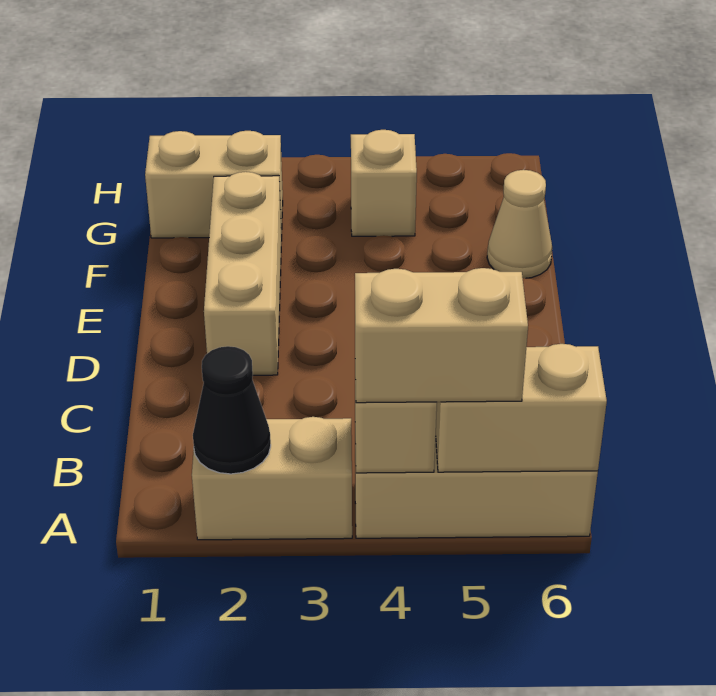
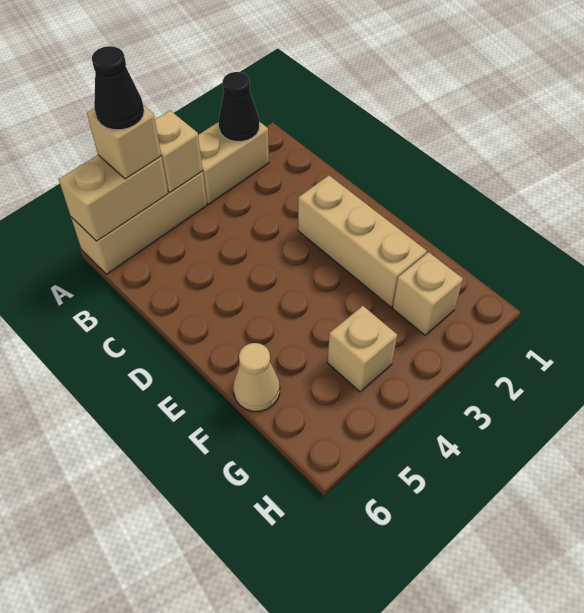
tan brick A4:A5 level 3 -> tan brick A5 level 3
none -> black cone A5 level 4
tan brick G1:G2 level 1 -> tan brick G2 level 1

